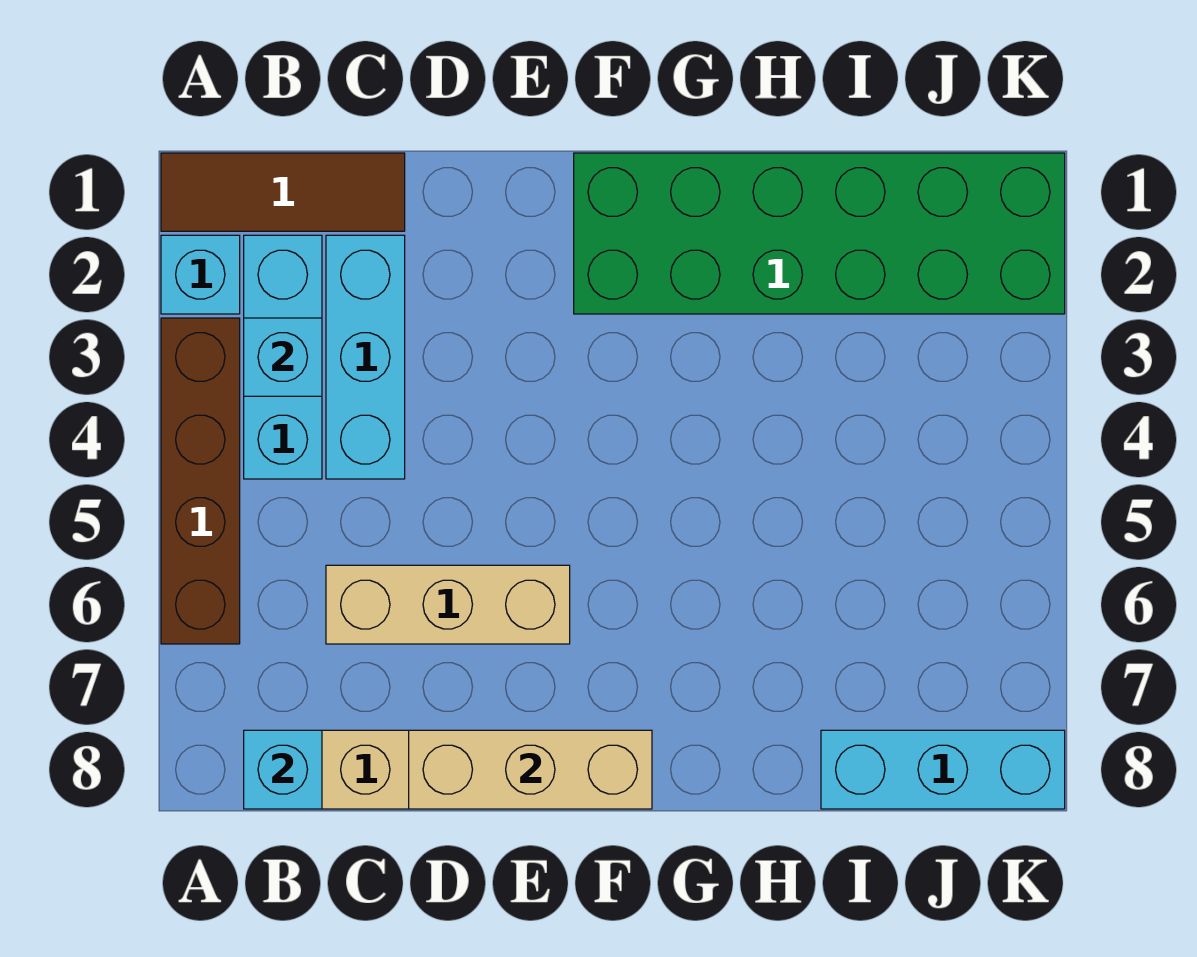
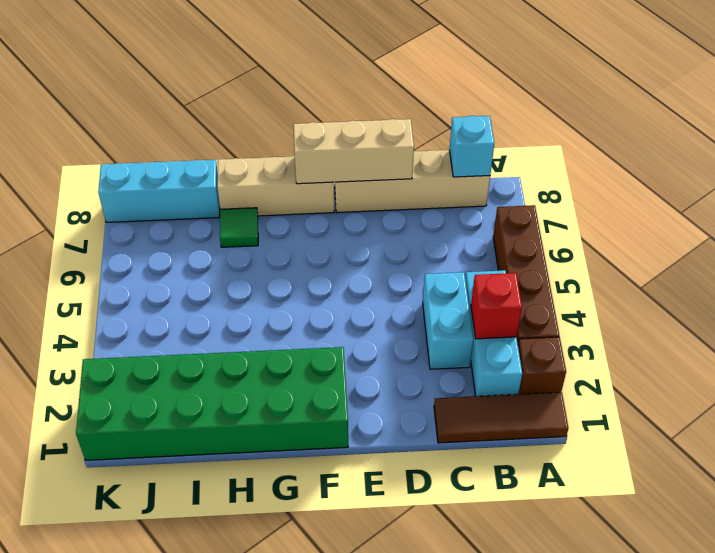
cyan brick A2 level 1 -> brown brick A2 level 1
cyan brick B3 level 2 -> red brick B3 level 2
cyan brick C2:C4 level 1 -> cyan brick C3:C4 level 1
tan brick C6:E6 level 1 -> tan brick F8:H8 level 1
none -> green tile H7 level 1

